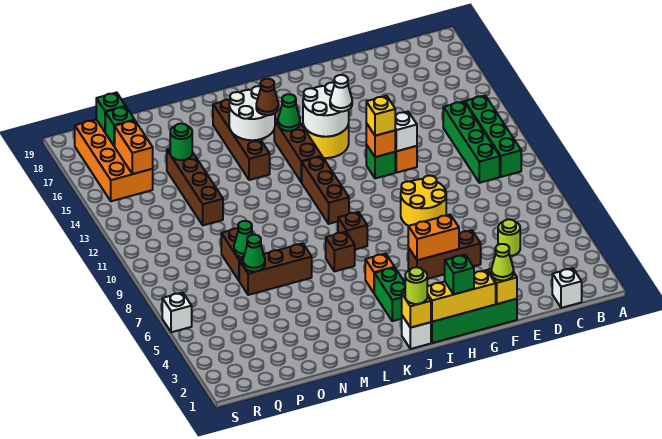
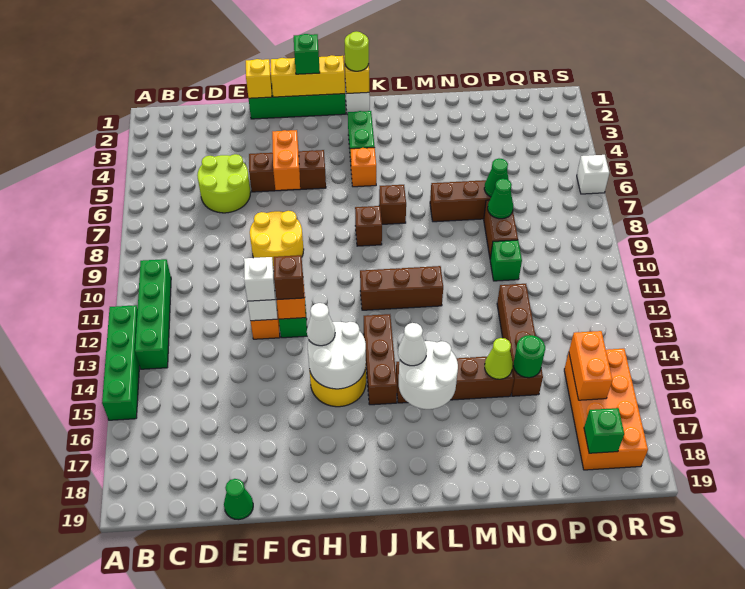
white brick C1 level 1 -> white brick F12 level 3
green brick C10:C13 level 1 -> green brick A12:A15 level 1
lime round brick D5 level 1 -> lime round brick D5:E6 level 1
lime cone F1 level 3 -> lime cone N15 level 2
orange brick G5:H5 level 2 -> orange brick G5:G6 level 2
yellow brick G12 level 3 -> brown brick G12 level 3
brown brick J10:J12 level 1 -> brown brick J11:L11 level 1
green cone J15 level 2 -> green cone E19 level 1
brown cone K15 level 3 -> white cone K15 level 3
brown brick L14:L17 level 1 -> brown brick K15:N15 level 1
green brick Q17 level 2 -> green brick O10 level 1

